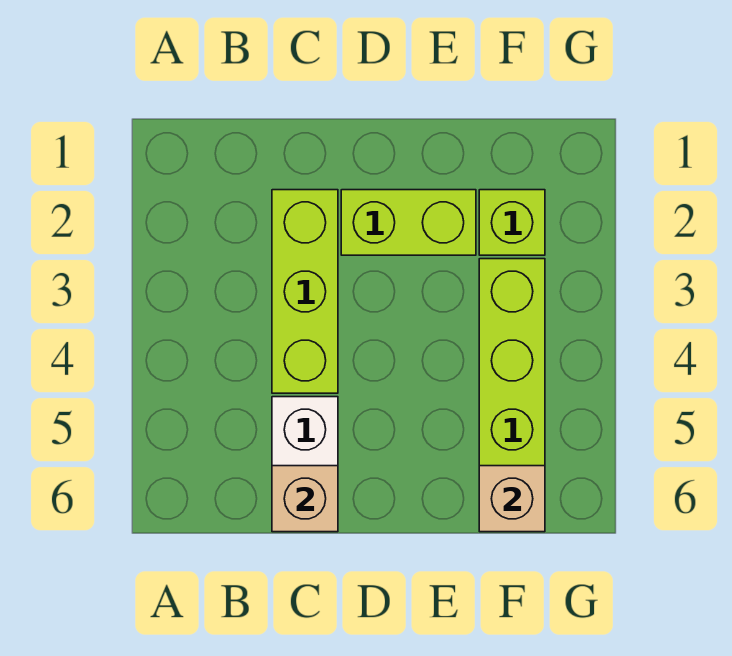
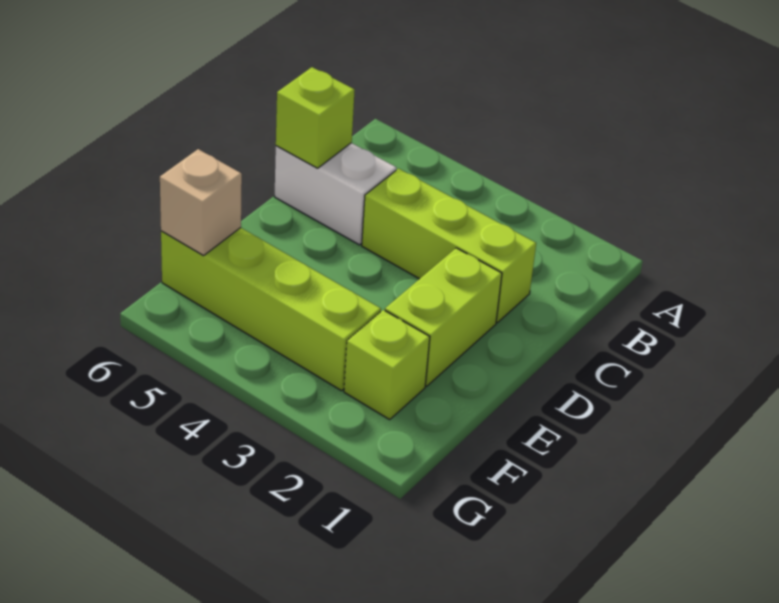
tan brick C6 level 2 -> lime brick C6 level 2

